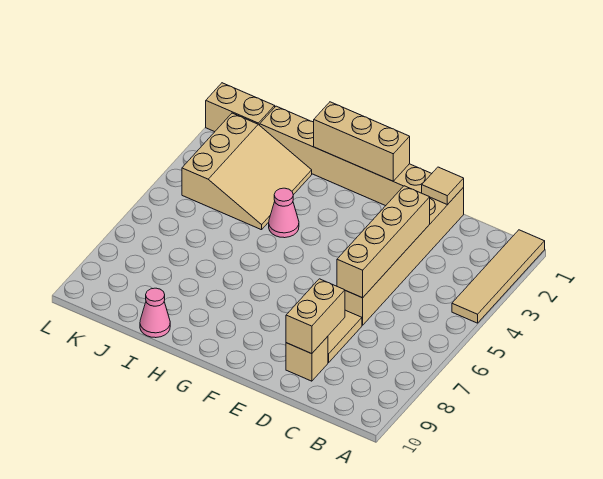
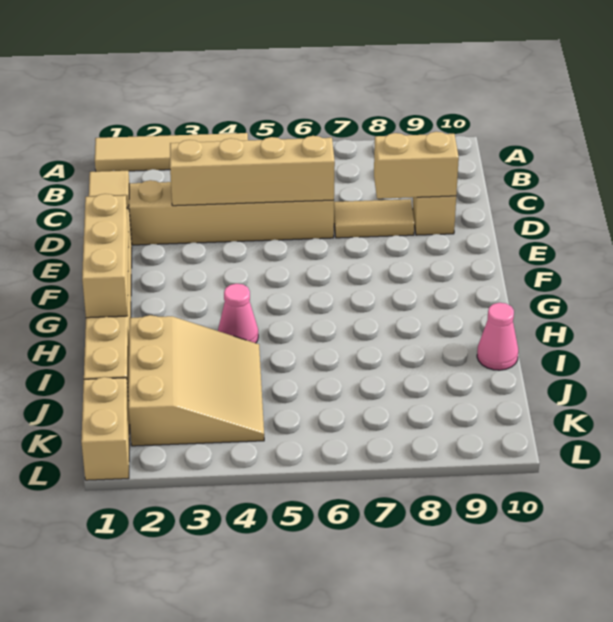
tan slope I2:K4 level 1 top K -> tan slope I2:K4 level 1 top 2

